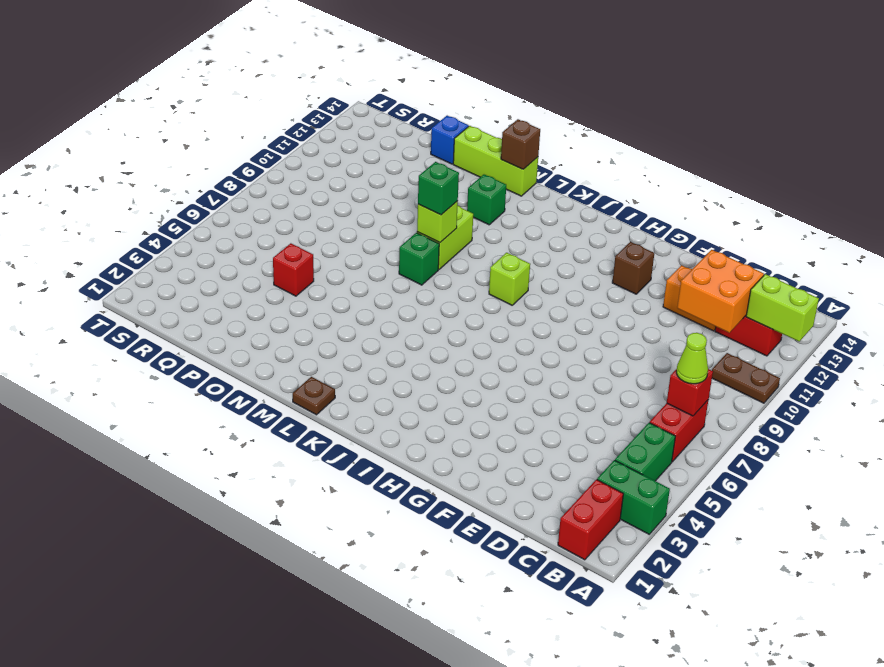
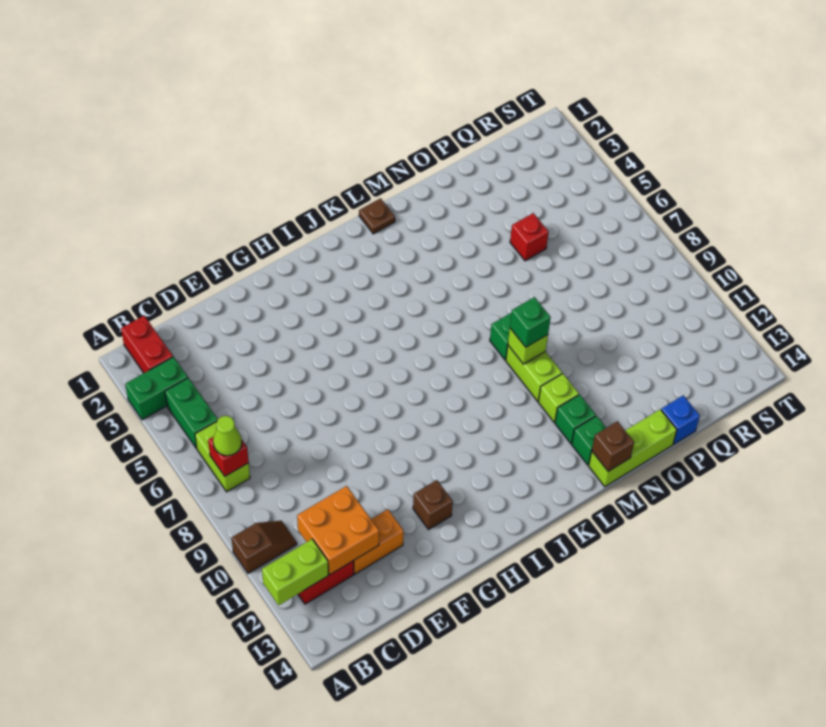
brown plate A10:B10 level 1 -> brown slope A10:B10 level 1 top A
red brick B6:B7 level 1 -> lime brick B6:B7 level 1
lime brick J9 level 1 -> lime brick M11 level 1
none -> green brick M13 level 1

